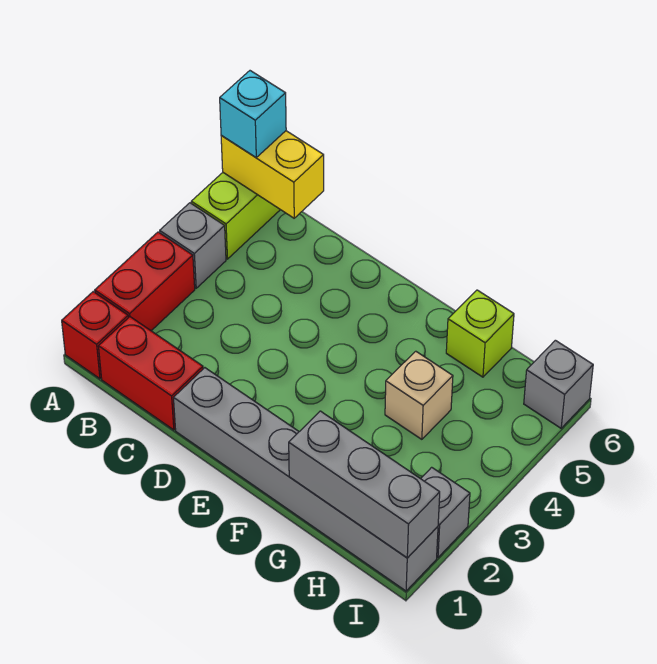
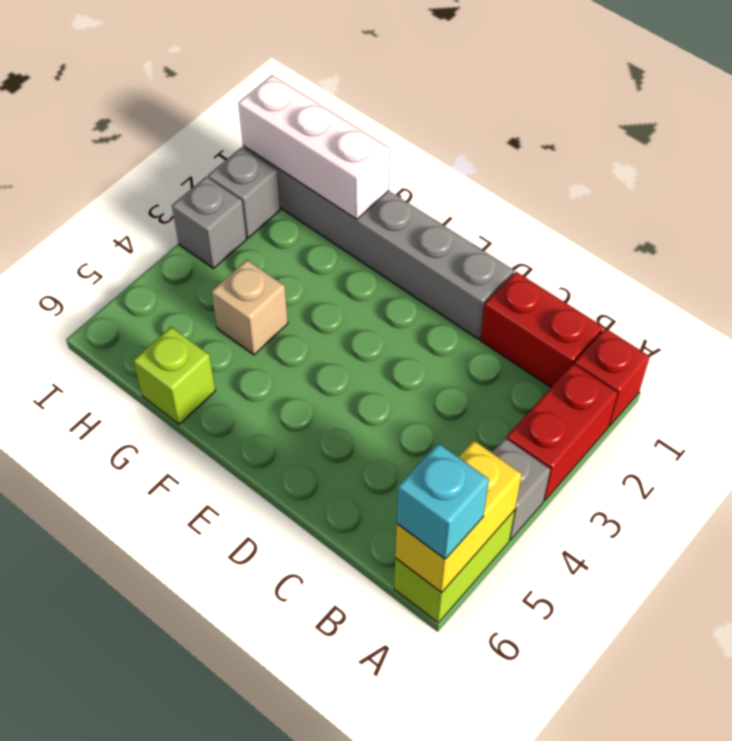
yellow brick A6:B6 level 2 -> yellow brick A5:A6 level 2
grey brick G1:I1 level 2 -> white brick G1:I1 level 2
grey brick I6 level 1 -> grey brick I3 level 1

